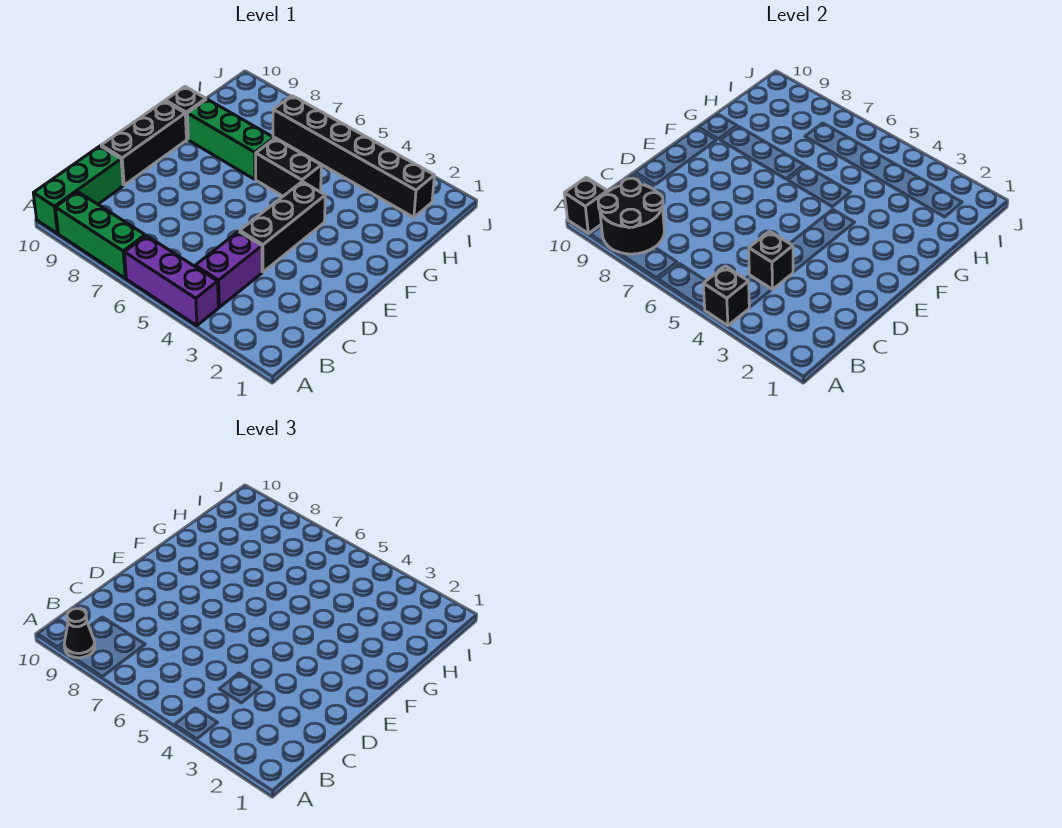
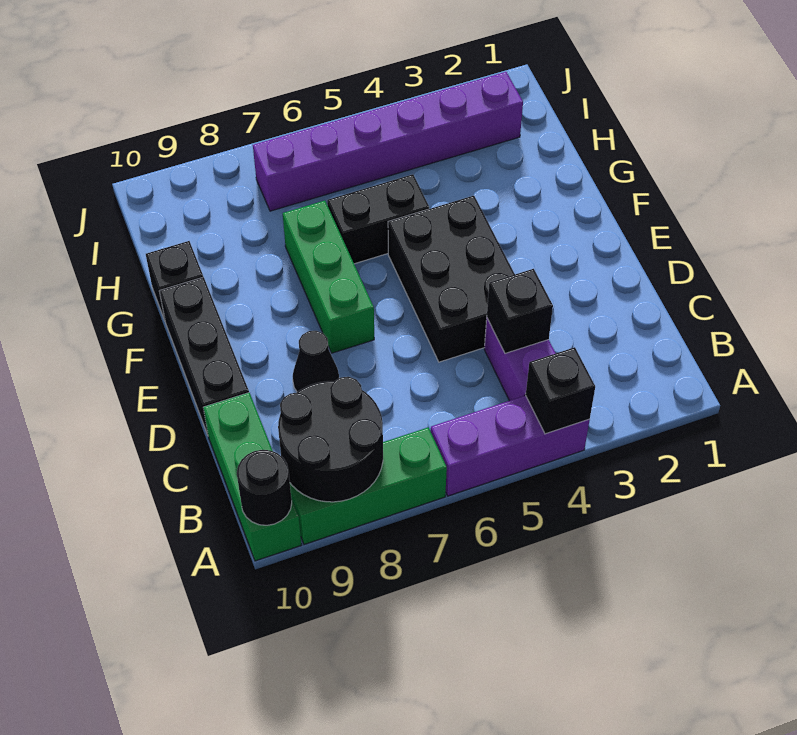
black cone A9 level 3 -> black cone D8 level 1
black brick A10 level 2 -> black round brick A10 level 2
black brick D4:F4 level 1 -> black brick D4:F5 level 1
green brick G7:G9 level 1 -> green brick E7:G7 level 1
black brick I2:I7 level 1 -> purple brick I2:I7 level 1

